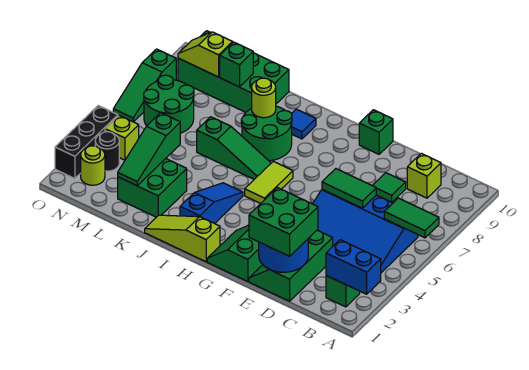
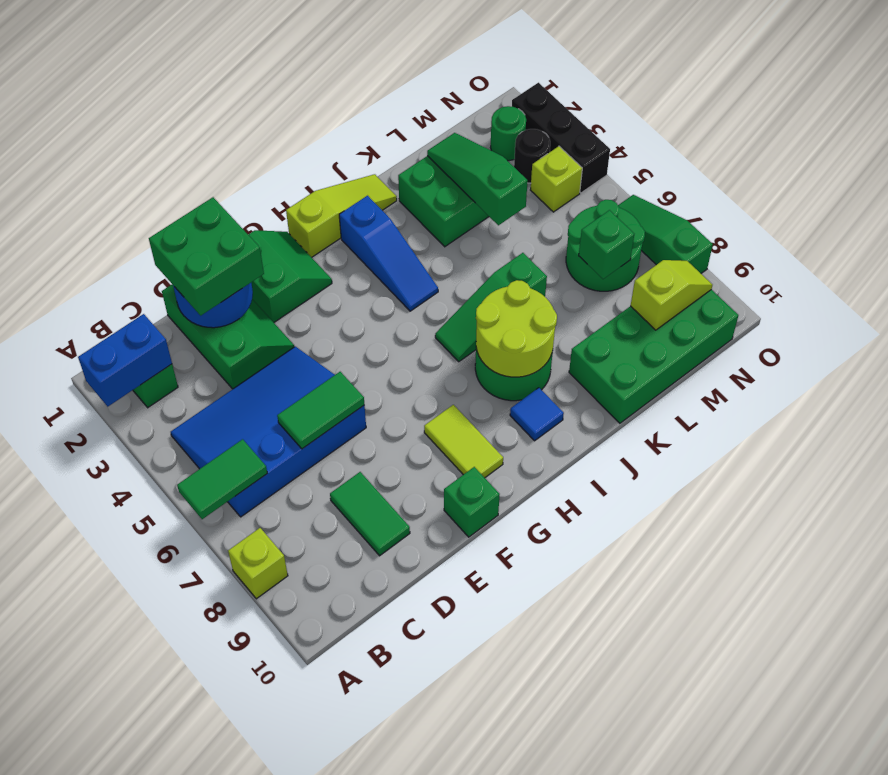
lime brick C9 level 1 -> lime brick A8 level 1
green tile D8 level 1 -> green tile D8:D9 level 1
lime tile H5:H6 level 1 -> lime tile G8:G9 level 1
lime round brick J8 level 2 -> lime round brick I7:J8 level 2
green brick L9 level 2 -> green brick M7 level 2
lime round brick N2 level 1 -> green round brick N2 level 1

